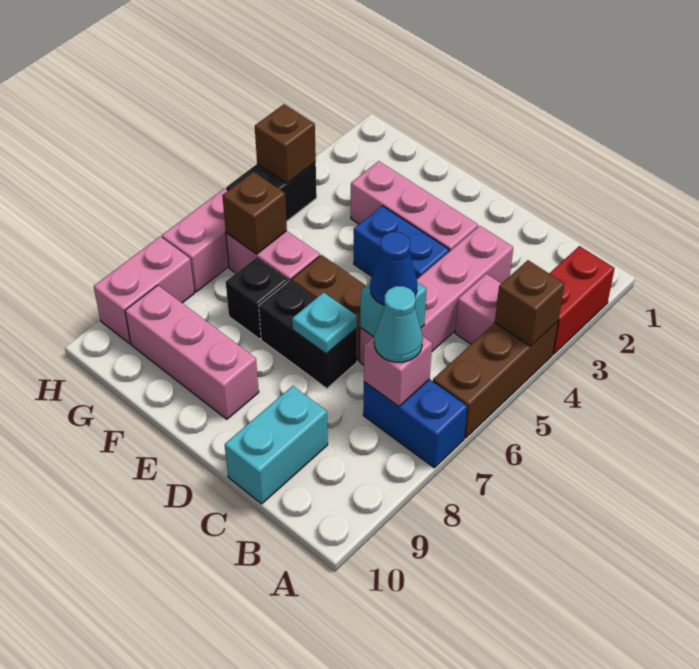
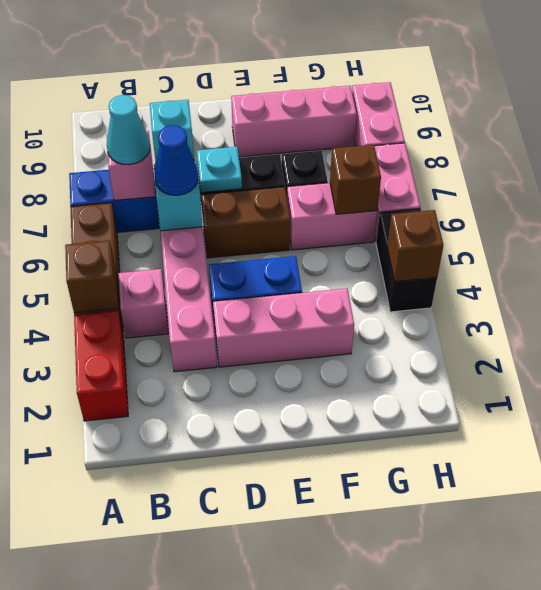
cyan brick C9:C10 level 1 -> cyan brick C9 level 1

